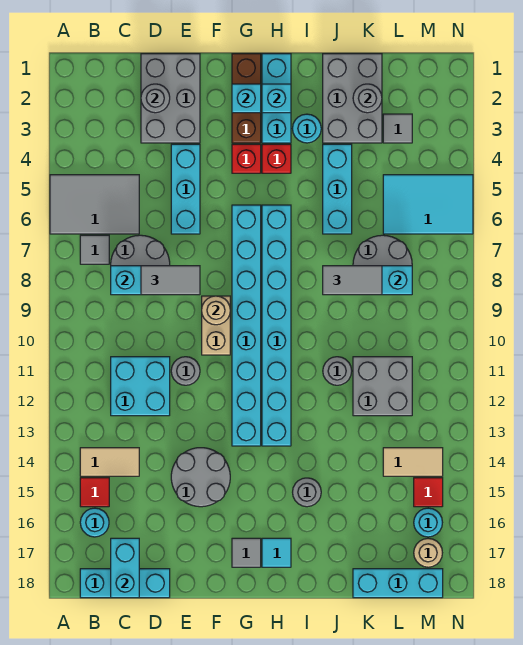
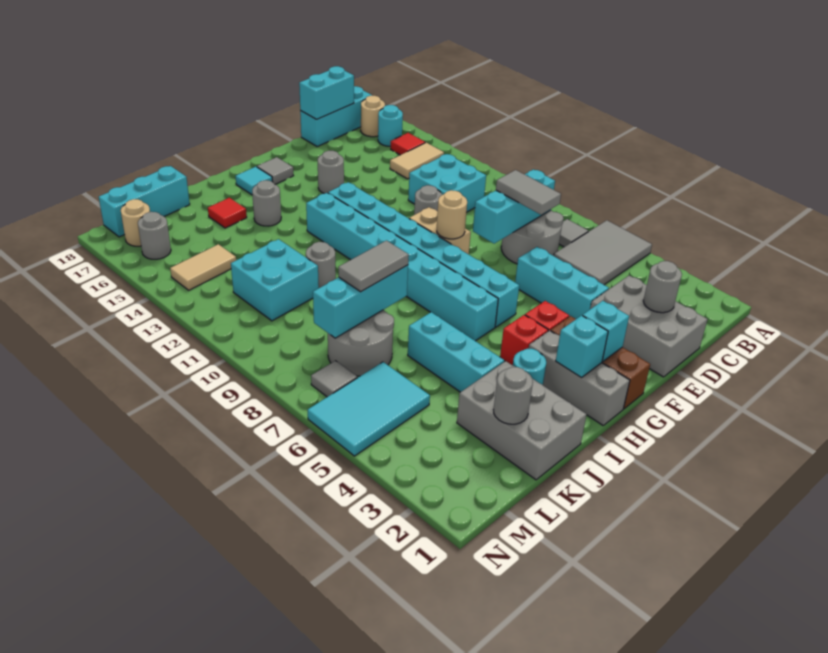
none -> tan round brick B17 level 1
cyan brick C17:C18 level 2 -> cyan brick C18:D18 level 2
grey tile D8:E8 level 3 -> grey tile D7:D8 level 3
grey round brick E14:F15 level 1 -> grey round brick F15 level 1
cyan brick H1:H3 level 1 -> grey brick H1:H3 level 1
grey brick K11:L12 level 1 -> cyan brick K11:L12 level 1
grey tile L3 level 1 -> grey tile M7 level 1
red tile M15 level 1 -> red tile J16 level 1
cyan round brick M16 level 1 -> grey round brick M16 level 1

